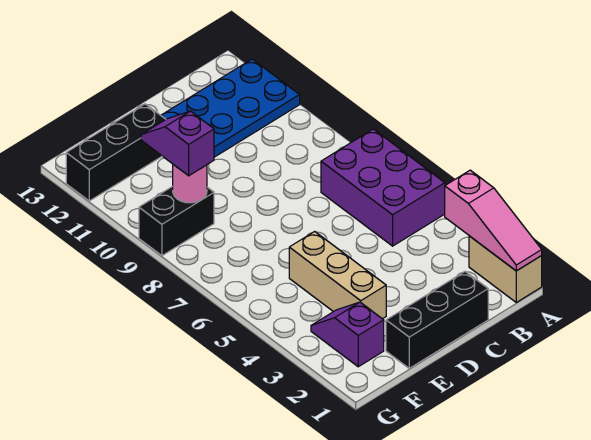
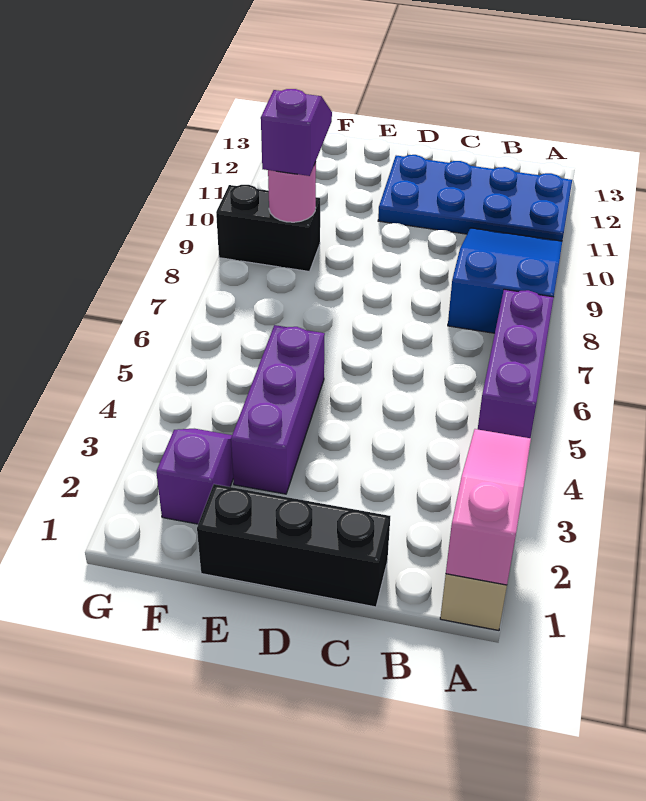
pink slope A1:A3 level 2 top 3 -> pink slope A1:A3 level 2 top 1
purple brick A5:B7 level 1 -> purple brick A5:A7 level 1
none -> blue slope A8:B10 level 1 top 8
tan brick E3:E5 level 1 -> purple brick E3:E5 level 1
black brick E12:G12 level 1 -> none

